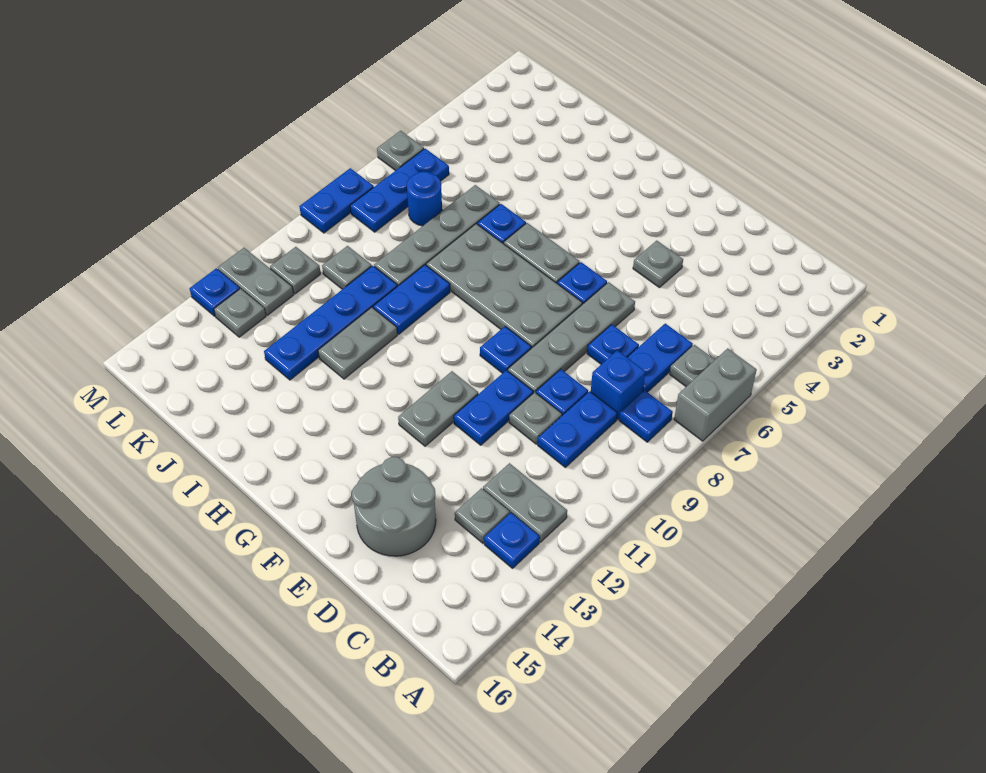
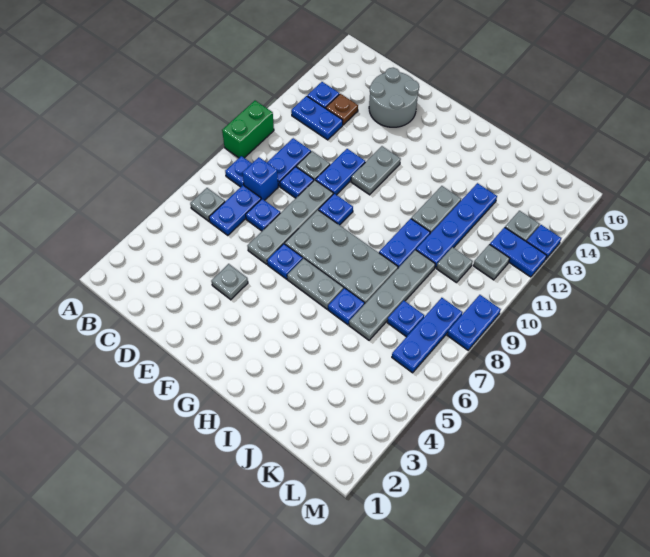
grey brick A6:A7 level 1 -> none
none -> green brick A9:A10 level 1
grey plate B12:C12 level 1 -> blue plate B12:C12 level 1
grey plate C13 level 1 -> brown plate C13 level 1
blue round brick K7 level 1 -> blue plate K7 level 1
grey plate L12:M12 level 1 -> blue plate L12:M12 level 1
grey plate M6 level 1 -> none

